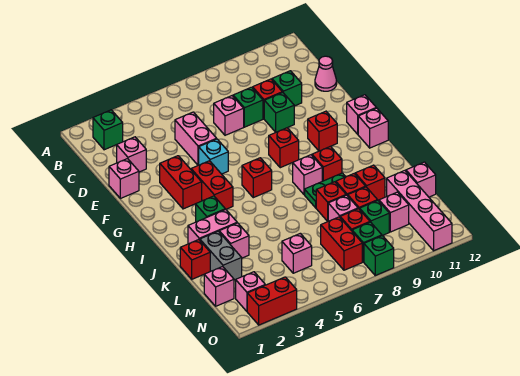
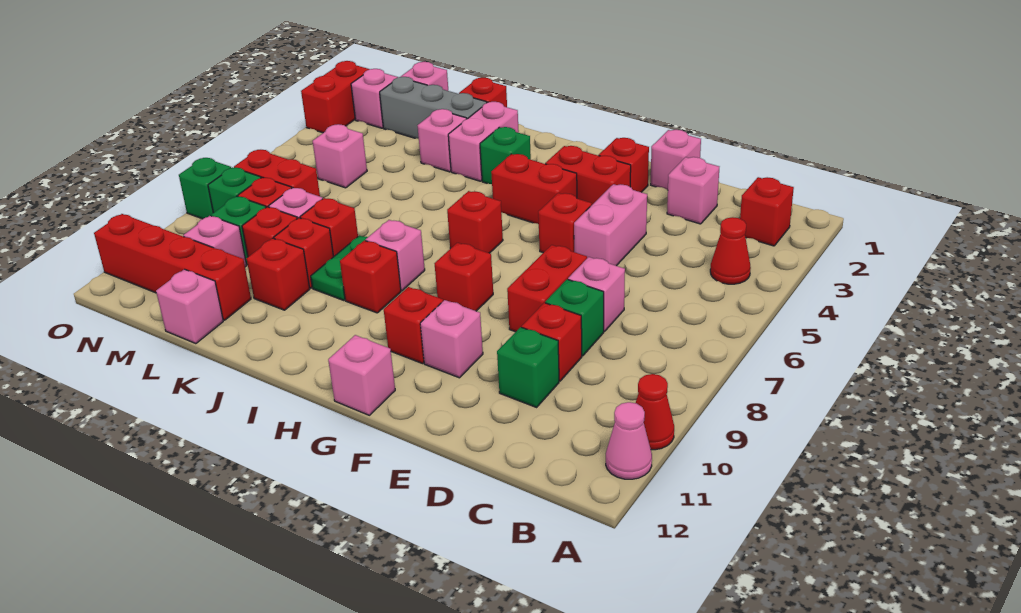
none -> red cone A10 level 1
green brick B2 level 1 -> red brick B2 level 1
none -> red cone B4 level 1
pink brick D5:E5 level 1 -> pink brick E4:E5 level 1
pink cone D12 level 1 -> pink cone A11 level 1
none -> red brick E7:E8 level 1
green brick E9 level 1 -> none
none -> red brick F2 level 1
cyan brick F5 level 1 -> red brick F5 level 1
pink brick H12 level 1 -> pink brick F10 level 1
grey brick K2:L2 level 1 -> grey brick K2:M2 level 1
pink brick L11:O11 level 1 -> red brick L11:O11 level 1

